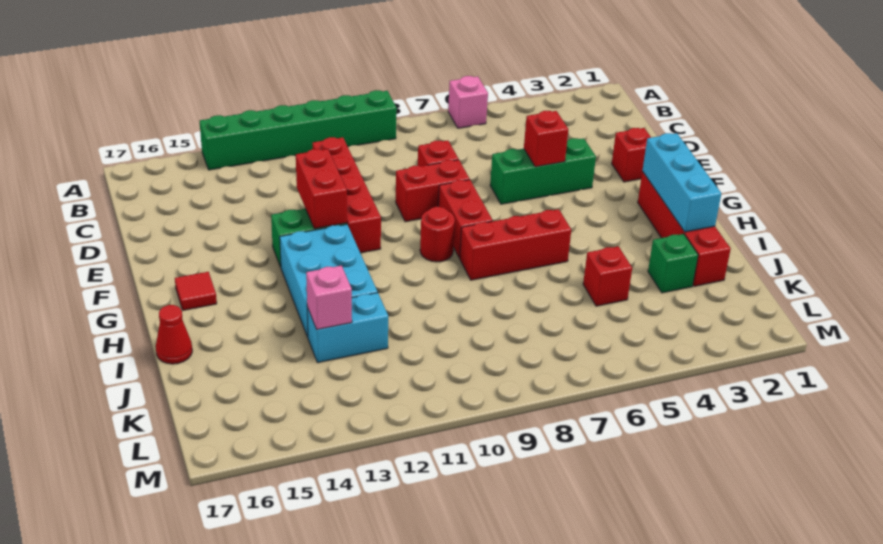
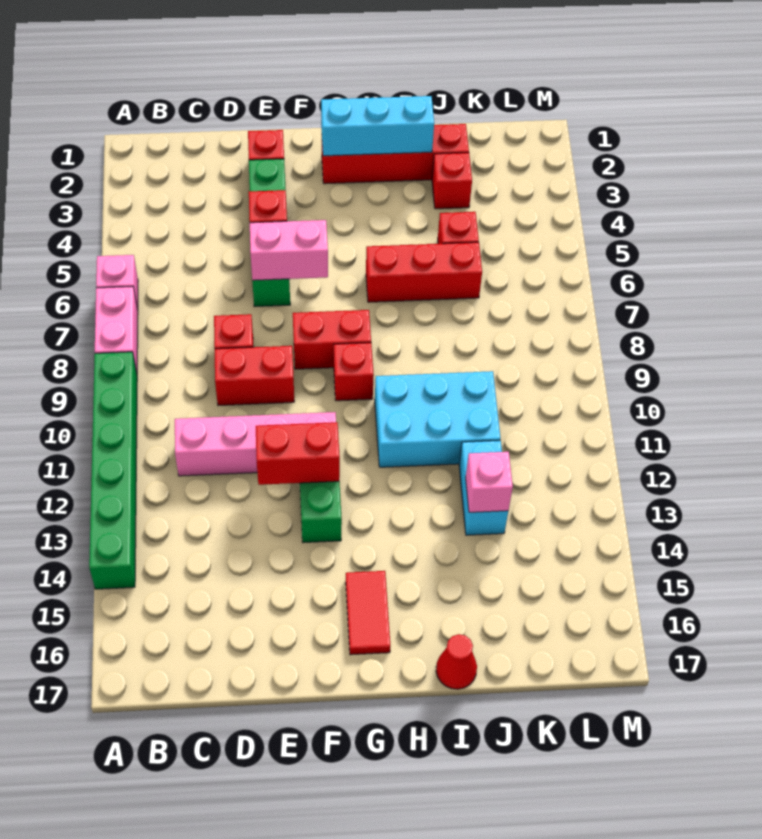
none -> pink brick A7:A8 level 1
red brick C11:F11 level 1 -> pink brick C11:F11 level 1
green brick E4:E6 level 1 -> green brick E3:E6 level 1
none -> pink brick E6:F6 level 2
red brick E8:E9 level 1 -> red brick D9:E9 level 1
red round brick G9 level 1 -> red brick G9 level 1
cyan brick G12:I13 level 1 -> cyan brick H10:J11 level 1
red tile G16 level 1 -> red tile G15:G16 level 1
red brick H6:H8 level 1 -> red brick H6:J6 level 1
green brick J3 level 1 -> red brick J3 level 1

